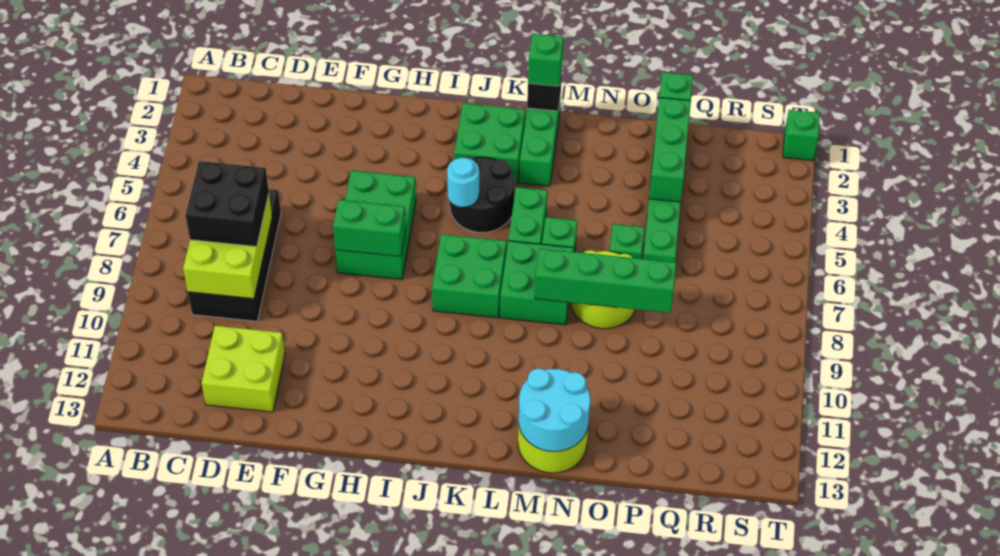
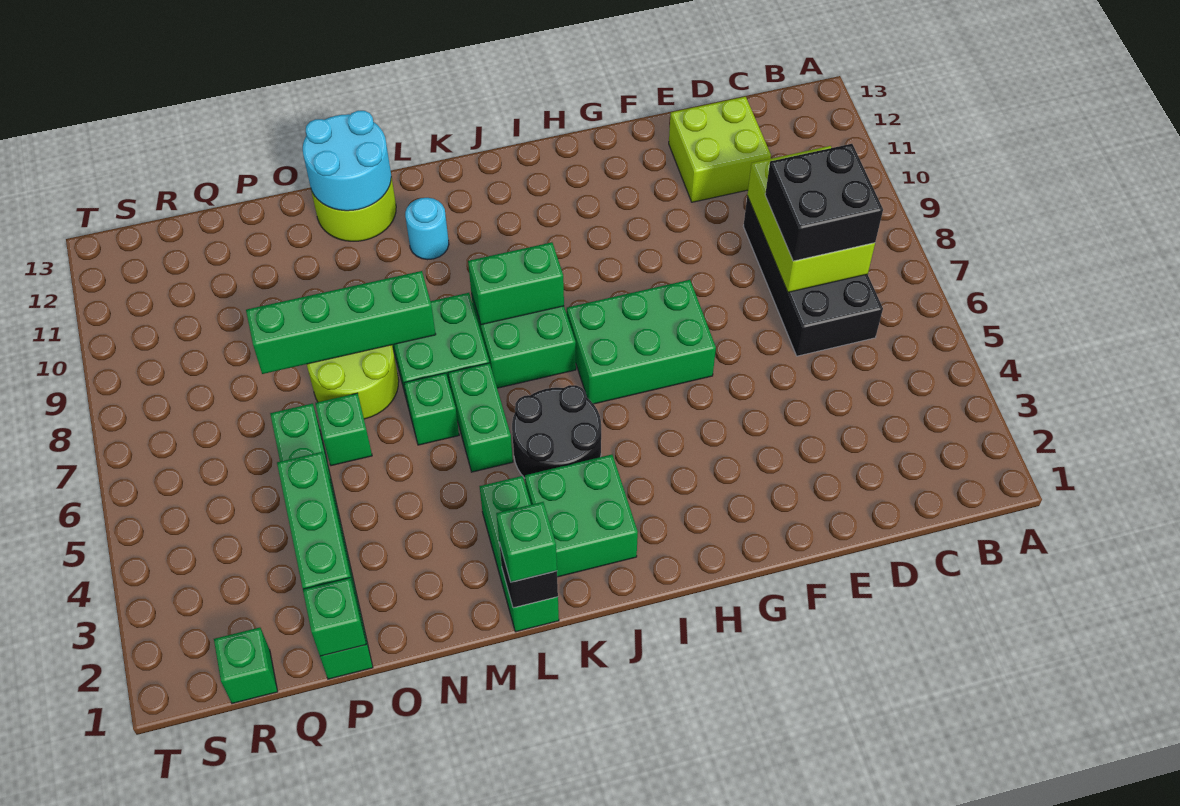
green brick G5:H7 level 1 -> green brick G6:I7 level 1
green brick G7:H7 level 2 -> green brick J8:K8 level 2
cyan round brick J5 level 2 -> cyan round brick L11 level 1
green brick T1 level 1 -> green brick R1 level 1

